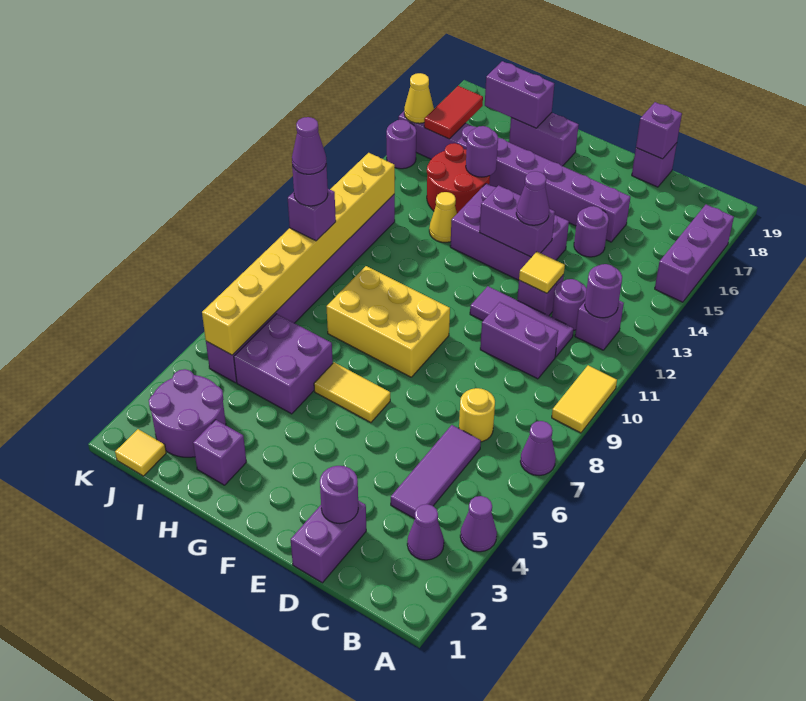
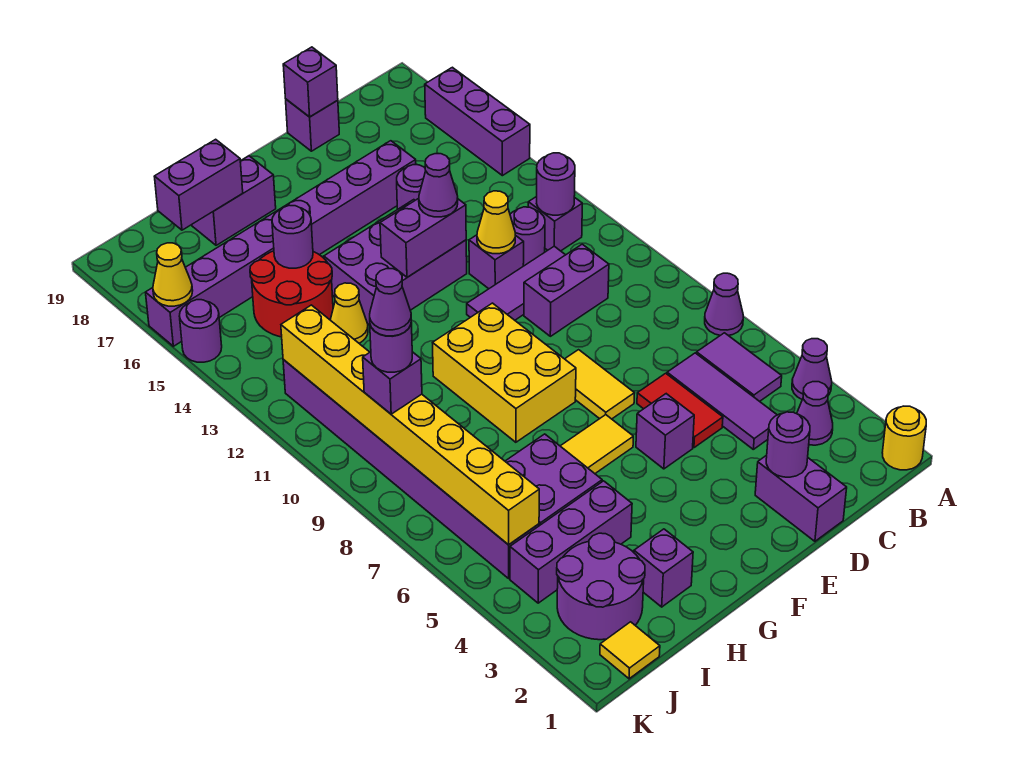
yellow tile A9:A10 level 1 -> yellow tile E7:E8 level 1
none -> purple tile B5:B6 level 1
yellow round brick C7 level 1 -> yellow round brick A1 level 1
yellow tile D12 level 2 -> yellow cone D12 level 2
none -> purple brick E5 level 1
yellow brick F8:H9 level 1 -> yellow brick F8:G10 level 1
none -> purple brick H4:J4 level 1
red tile J16:J17 level 2 -> red tile D5:D6 level 1

